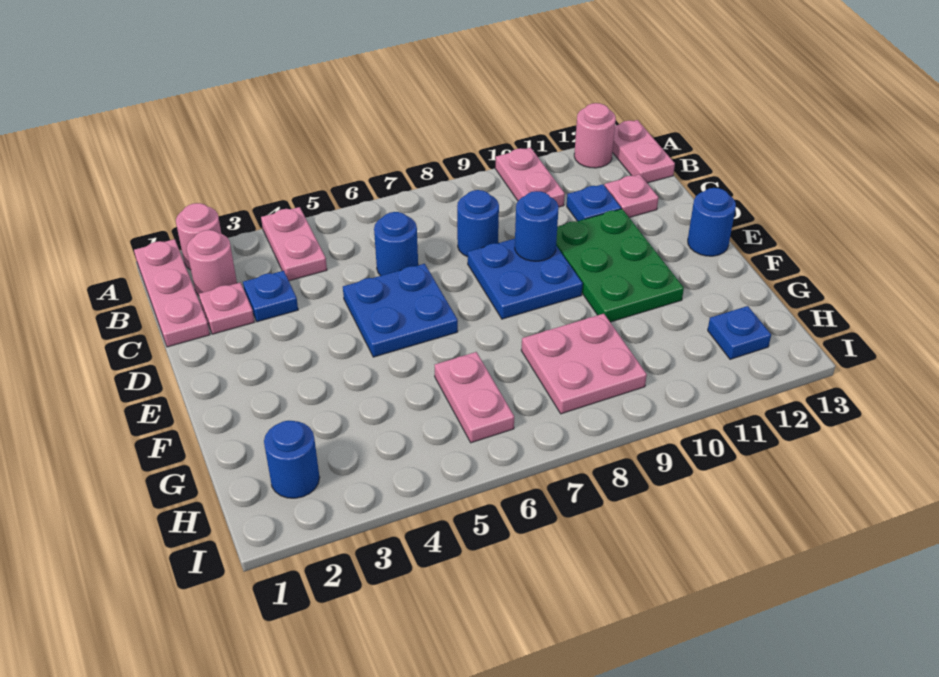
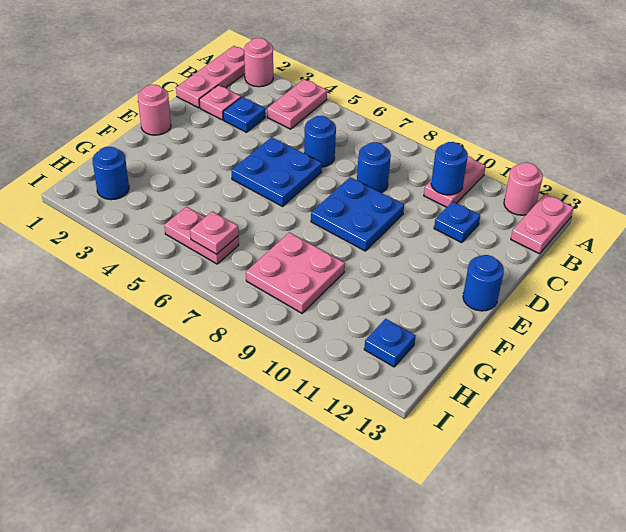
pink round brick B2 level 1 -> pink round brick E1 level 1
pink plate C12 level 1 -> pink plate H6 level 2
blue round brick D9 level 2 -> blue round brick B10 level 2
green plate D10:F11 level 1 -> none
pink plate G6:H6 level 1 -> pink plate H5:H6 level 1

